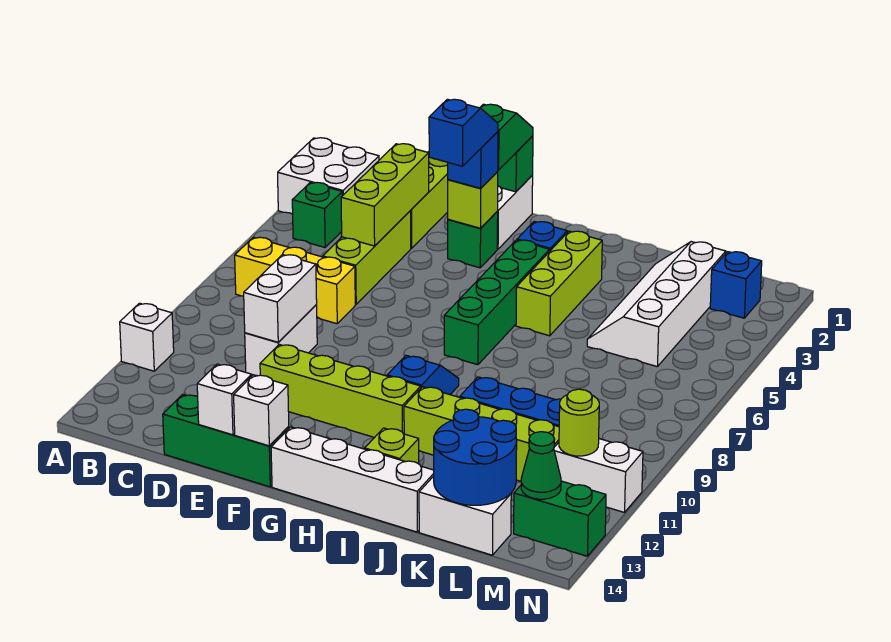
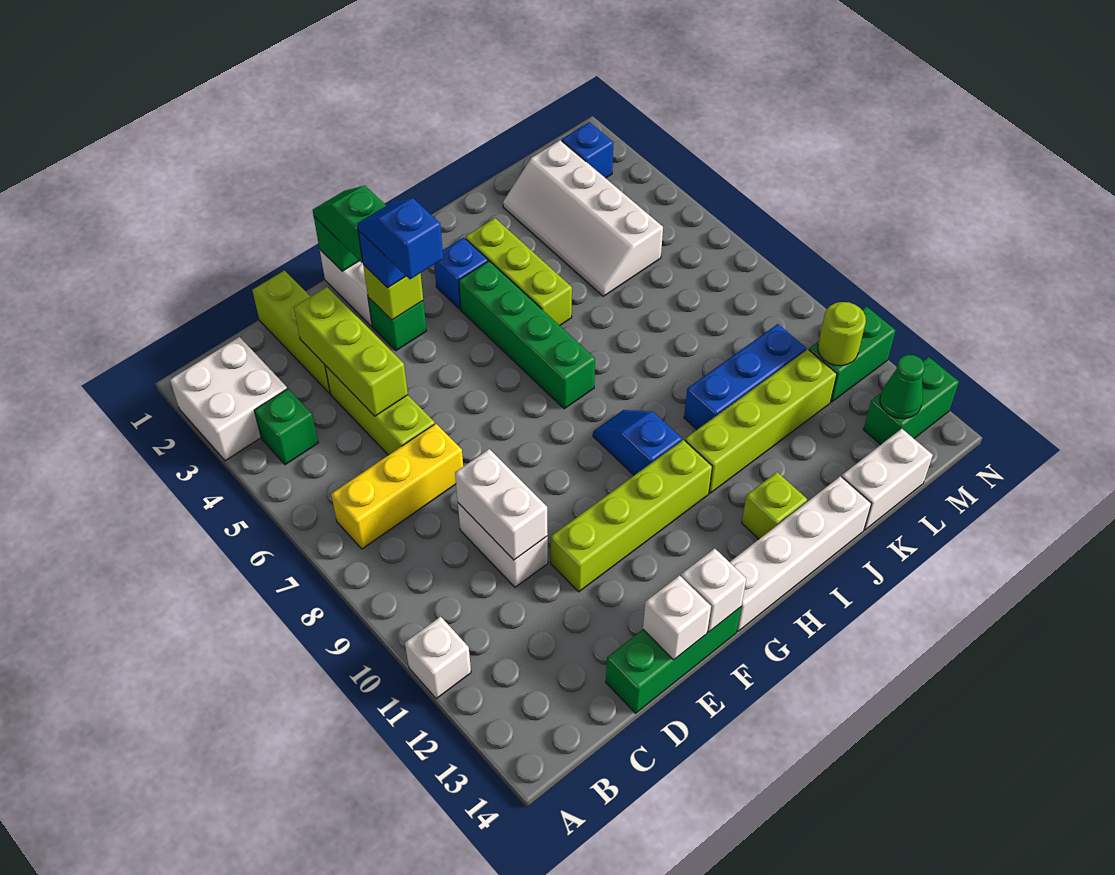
blue round brick K13:L14 level 2 -> none
white brick M11:N11 level 1 -> green brick M11:N11 level 1

